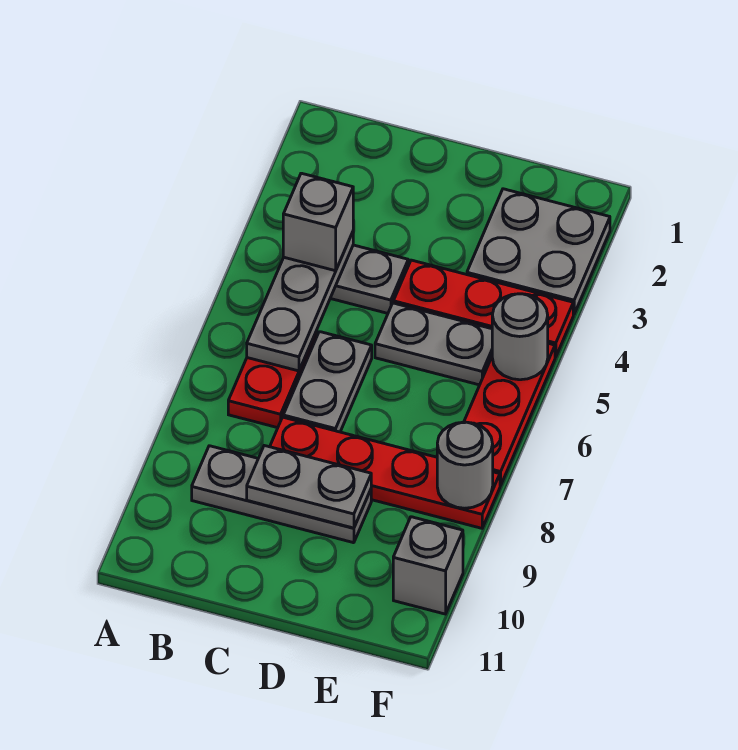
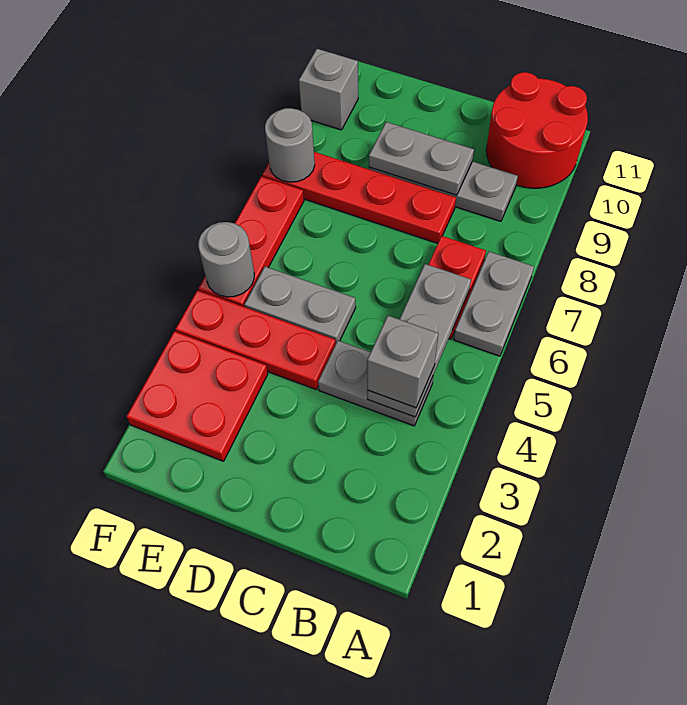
none -> red round brick A10:B11 level 1
grey plate C6:C7 level 1 -> grey plate A6:A7 level 1
grey plate E2:F3 level 1 -> red plate E2:F3 level 1

